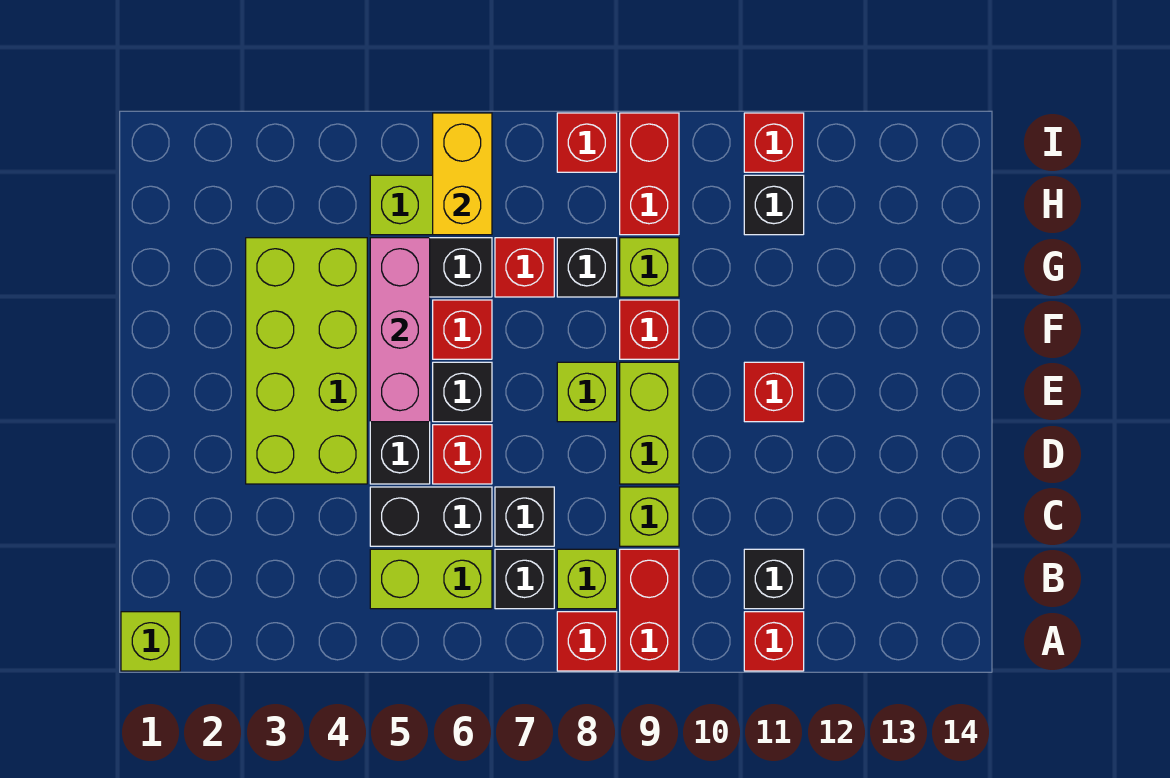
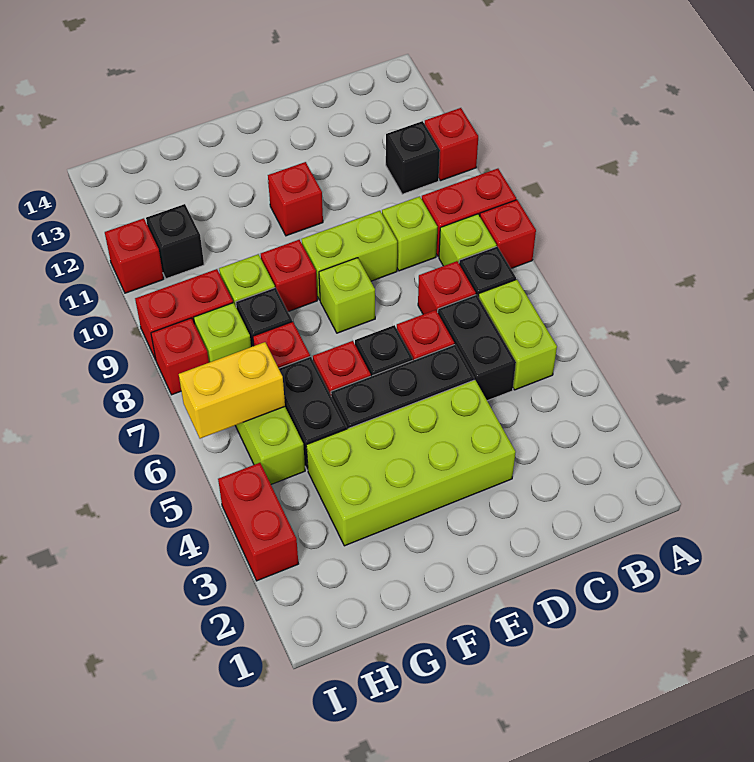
lime brick A1 level 1 -> lime brick H8 level 1
black brick C7 level 1 -> red brick C7 level 1
pink brick E5:G5 level 2 -> none
none -> red brick I3:I4 level 1

